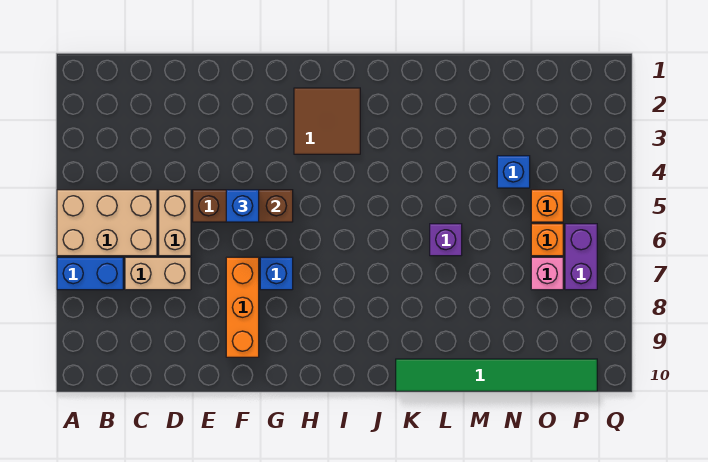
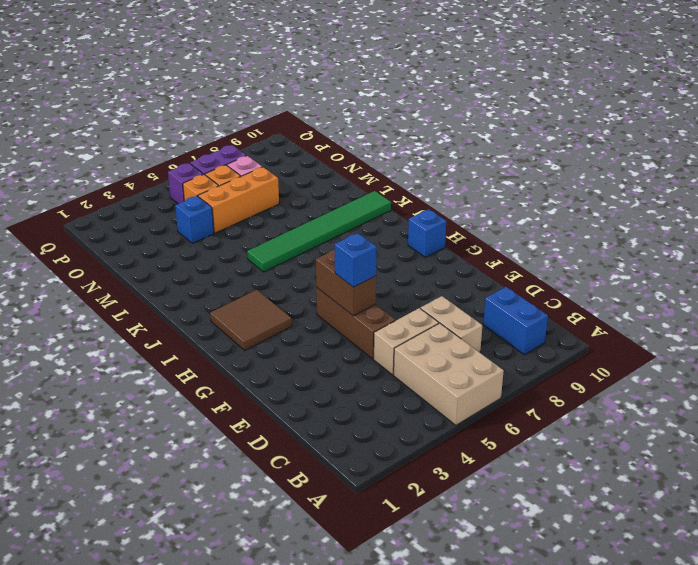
blue brick A7:B7 level 1 -> blue brick B9:C9 level 1
orange brick F7:F9 level 1 -> orange brick N5:N7 level 1
blue brick G7 level 1 -> blue brick H10 level 1
green tile K10:P10 level 1 -> green tile K5:K10 level 1
purple brick L6 level 1 -> purple brick P5 level 1

